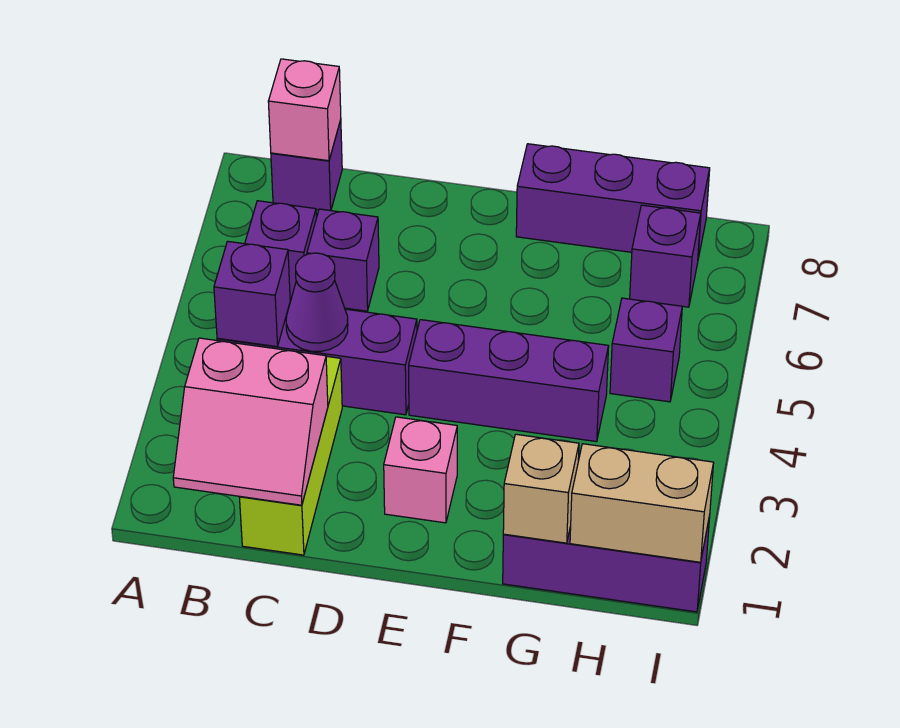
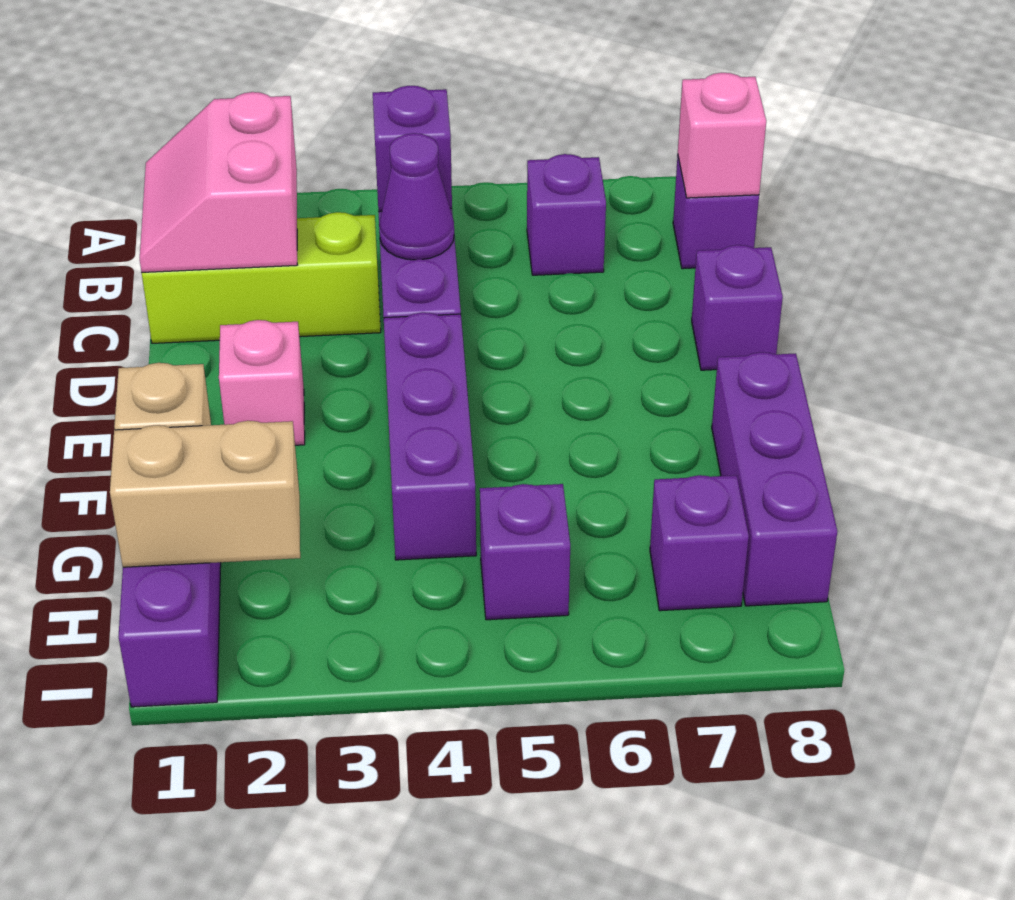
purple brick C6 level 1 -> purple brick D8 level 1
tan brick H1:I1 level 2 -> tan brick H1:H2 level 2

